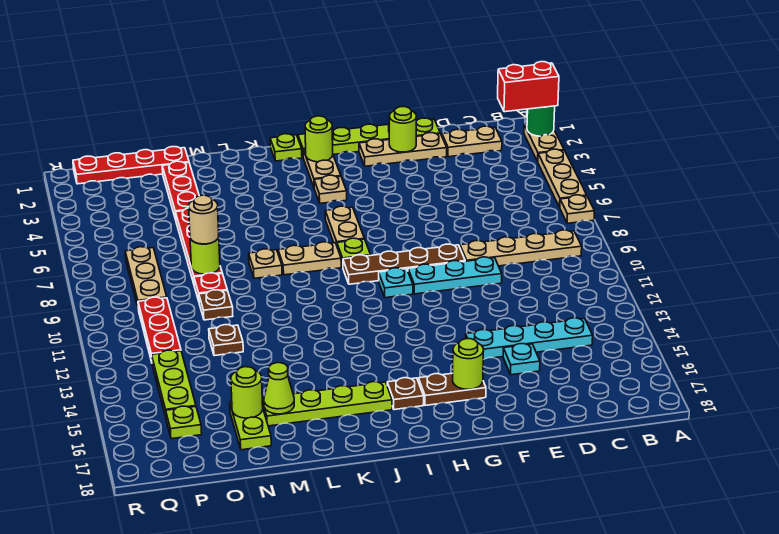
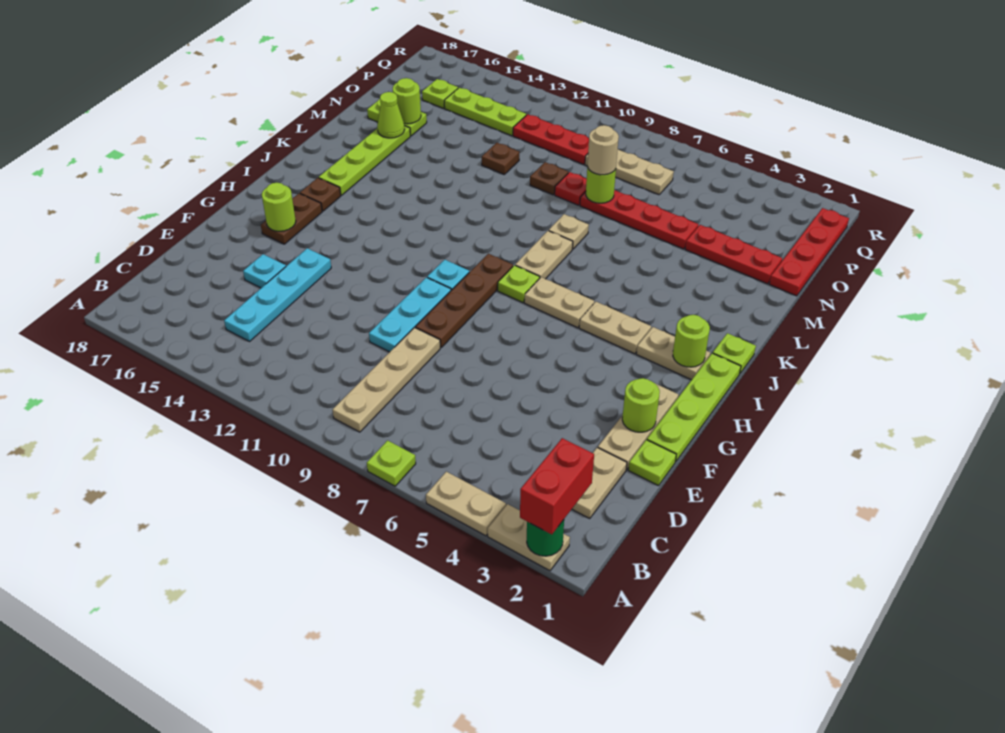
tan plate A4:A6 level 1 -> tan plate A4:A5 level 1
tan plate A7 level 1 -> lime plate A7 level 1
tan plate I4 level 1 -> tan plate I4:I5 level 1

